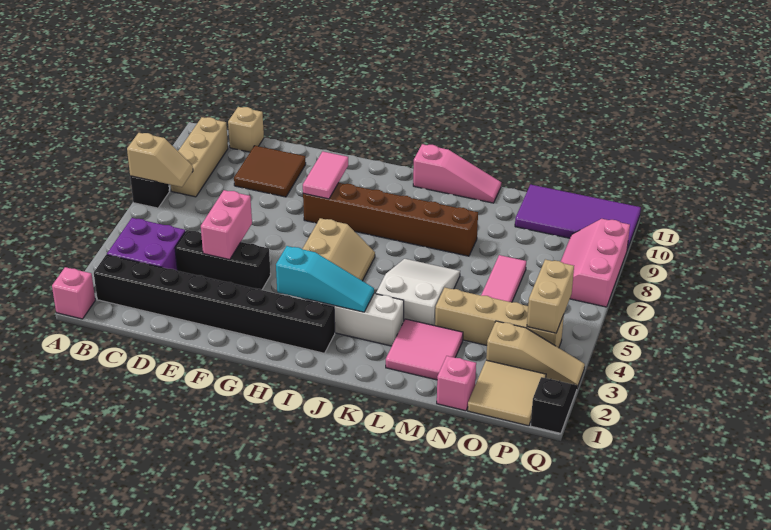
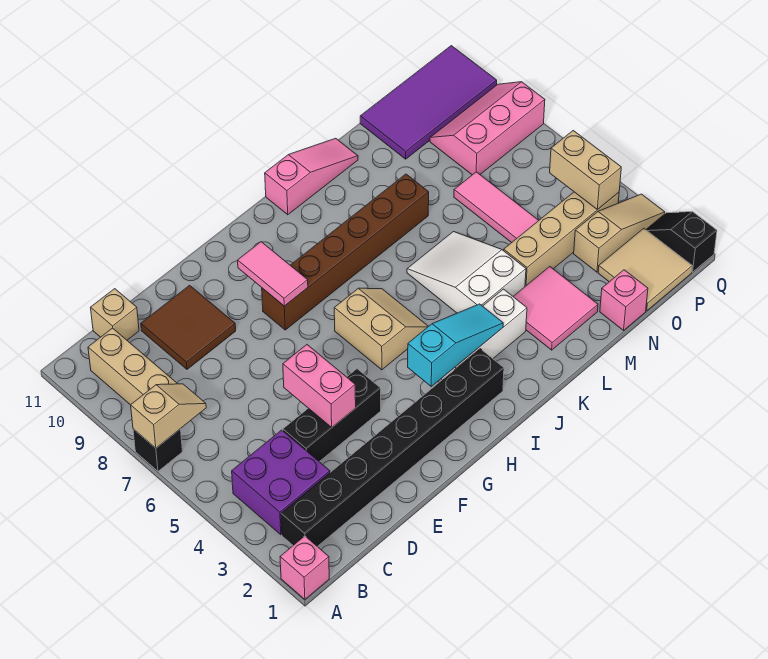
pink slope P7:Q9 level 1 top Q -> pink slope O8:Q9 level 1 top 8

